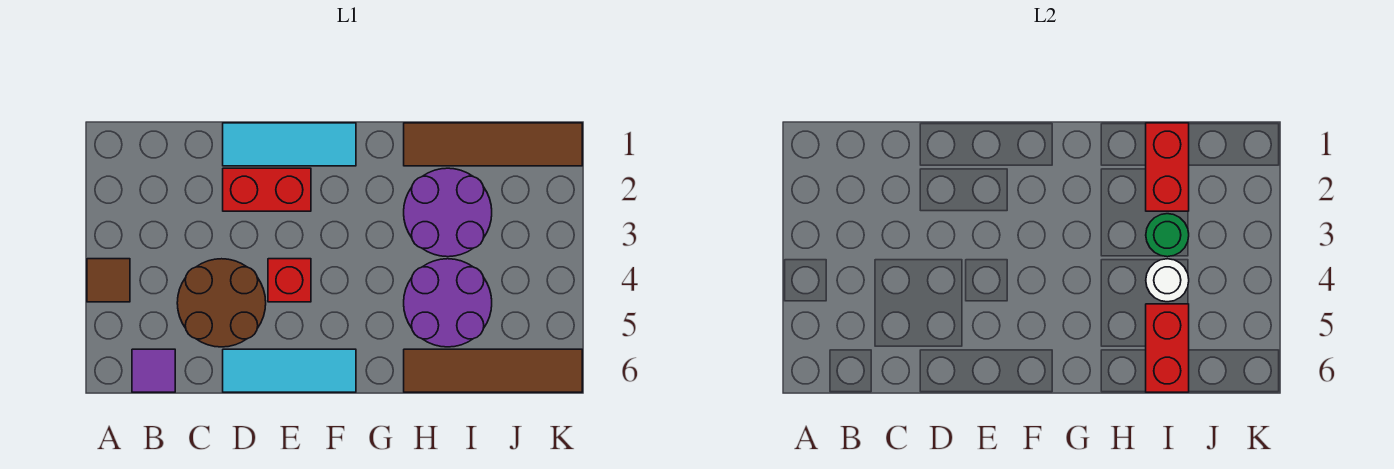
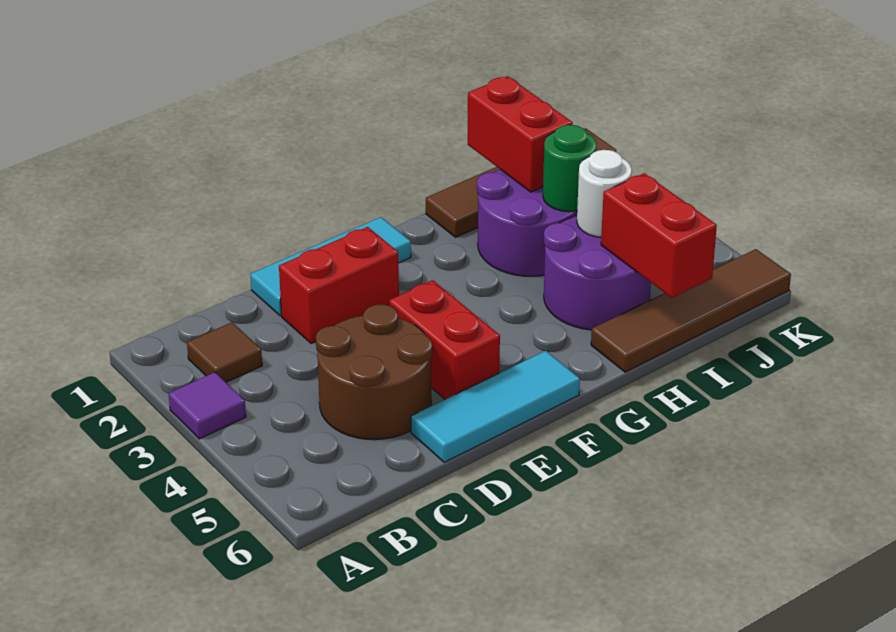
brown tile A4 level 1 -> brown tile B2 level 1
purple tile B6 level 1 -> purple tile A3 level 1
red brick E4 level 1 -> red brick E4:E5 level 1

